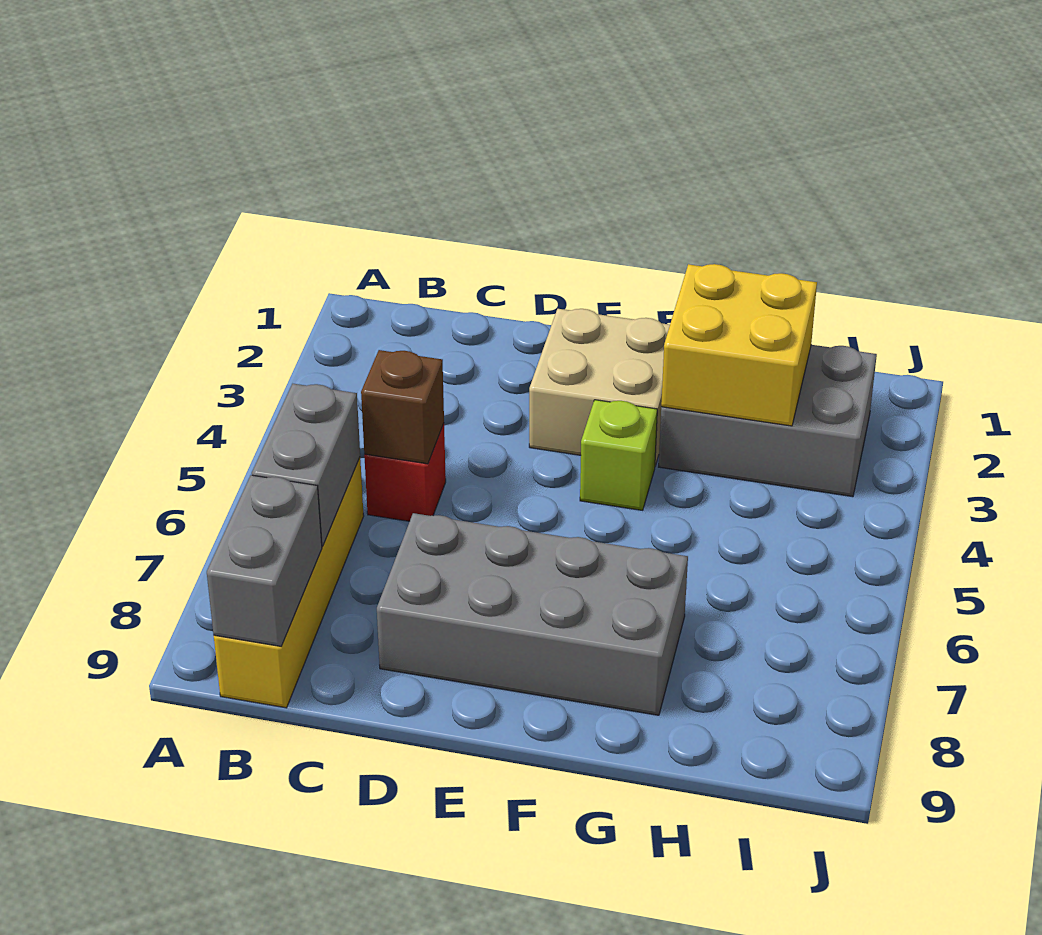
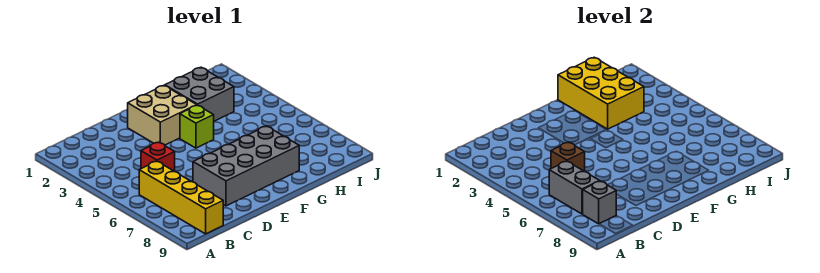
grey brick B8:B9 level 2 -> grey brick B8 level 2
grey brick G2:I3 level 1 -> grey brick G2:H3 level 1
yellow brick G2:H3 level 2 -> yellow brick G1:H3 level 2

